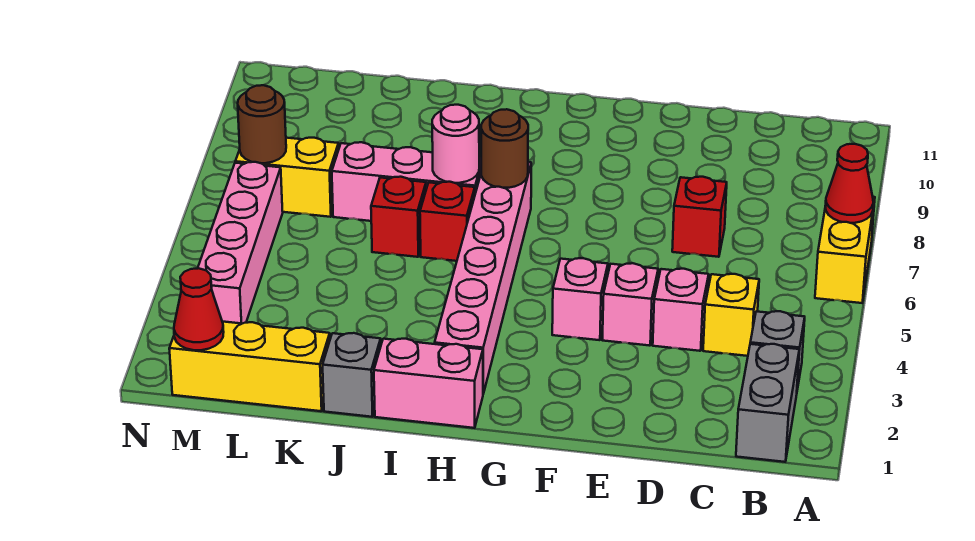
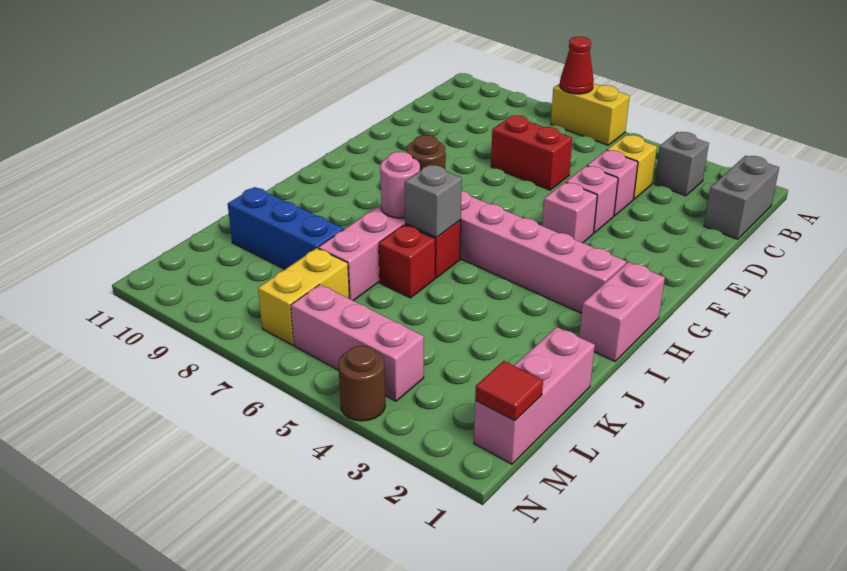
grey brick B1:B2 level 1 -> grey brick B1:C1 level 1
red brick D7 level 1 -> red brick D6:D7 level 1
grey brick J1 level 1 -> grey brick I6 level 2
yellow brick K1:M1 level 1 -> pink brick K1:M1 level 1
none -> blue brick K8:K10 level 1
red cone M1 level 2 -> red tile M1 level 2
pink brick M3:M6 level 1 -> pink brick M4:M6 level 1
brown round brick M7 level 2 -> brown round brick N4 level 1

